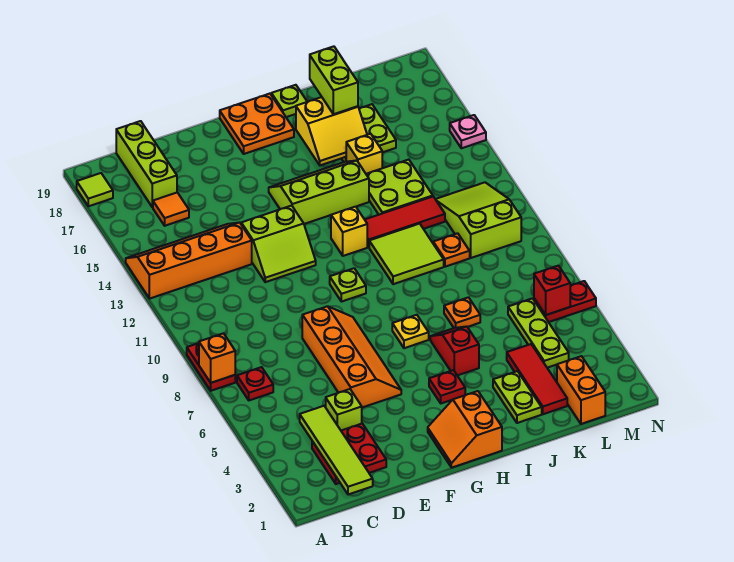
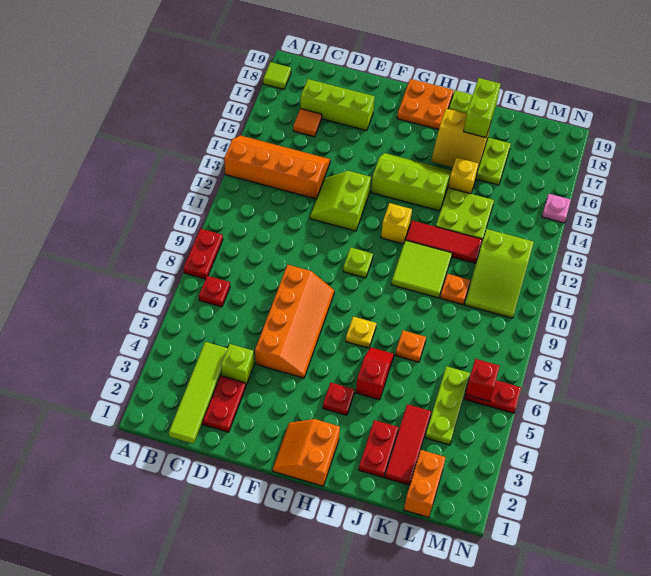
orange brick A8 level 2 -> none
lime brick C17:C19 level 1 -> lime brick C17:E17 level 1
lime slope E12:F13 level 1 top 13 -> lime slope E12:F13 level 1 top F
lime plate J2:J3 level 1 -> red plate J2:J3 level 1
lime slope L10:M12 level 1 top 10 -> lime slope L10:M12 level 1 top 12

